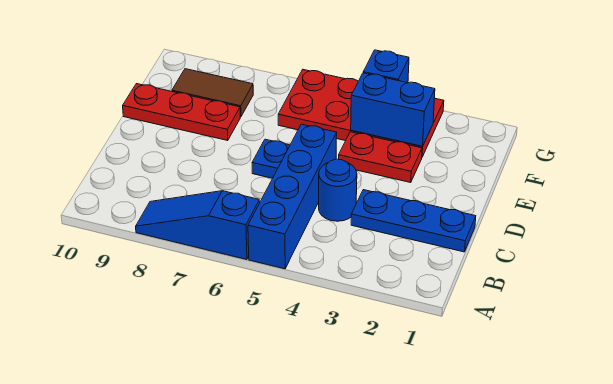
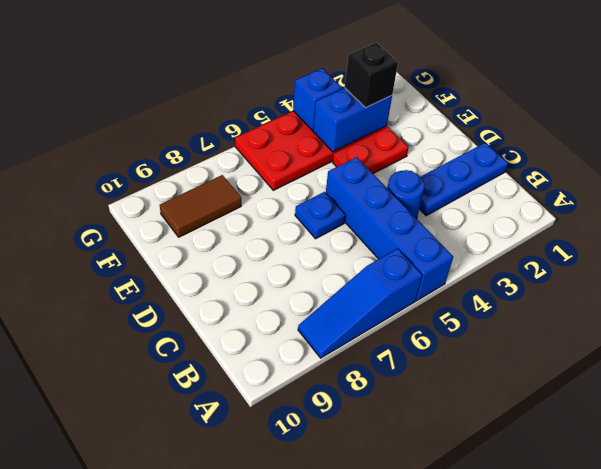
red plate E8:E10 level 1 -> none
none -> black brick F3 level 3

